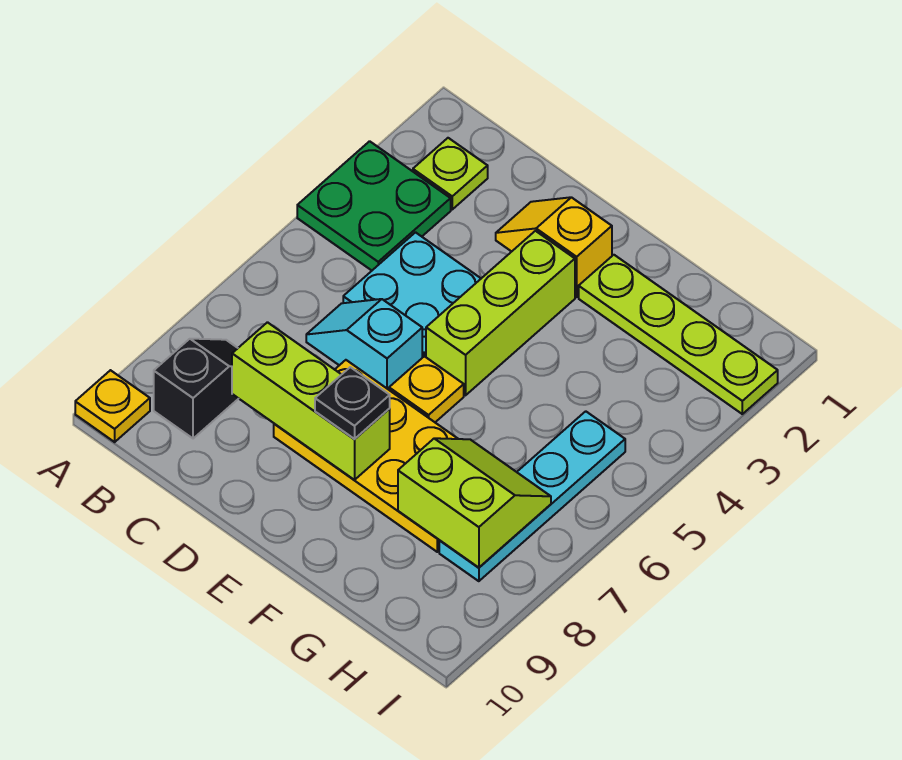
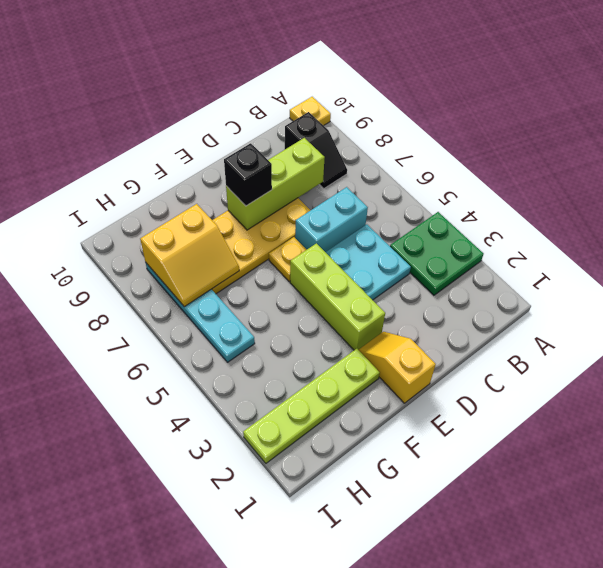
lime plate B2 level 1 -> none
cyan slope C6:D6 level 1 top D -> cyan brick C6:D6 level 1
yellow slope D2:E2 level 1 top E -> yellow slope E1:E2 level 1 top 1
black plate E8 level 3 -> black brick E8 level 3
lime slope G7:H8 level 2 top 8 -> yellow slope G7:H8 level 2 top 8

